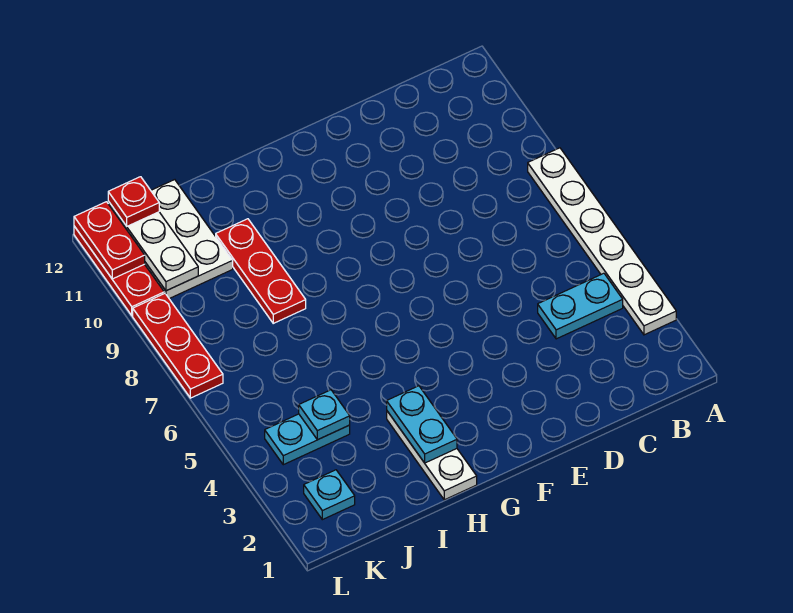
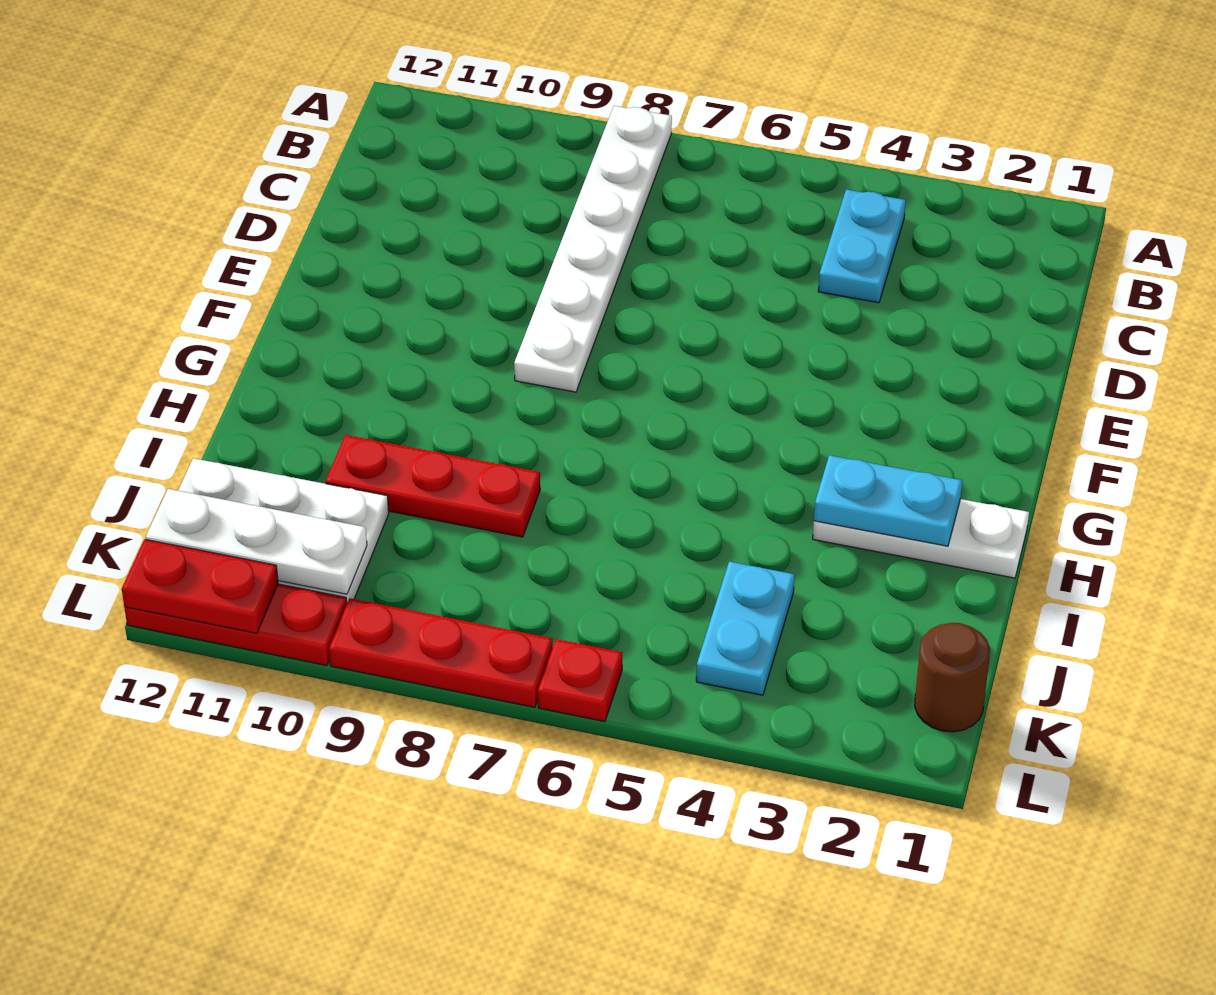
white plate A3:A8 level 1 -> white plate A8:F8 level 1
cyan plate J4 level 2 -> none
none -> brown round brick K1 level 1
cyan plate K2 level 1 -> none
red plate K12 level 3 -> red plate L6 level 1

